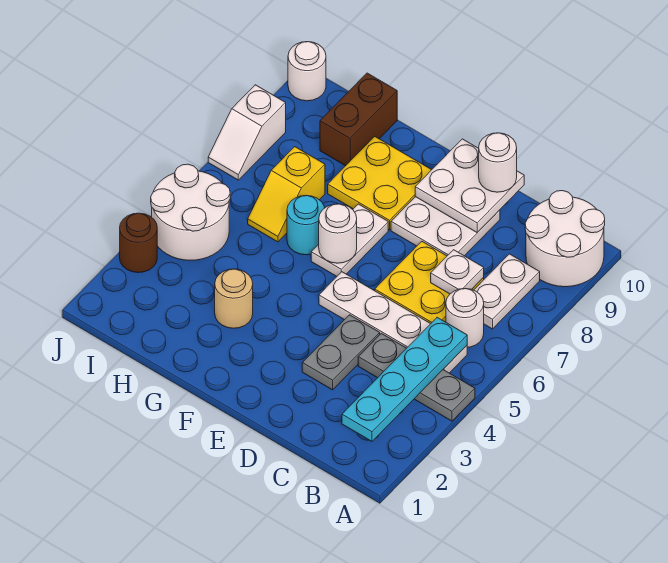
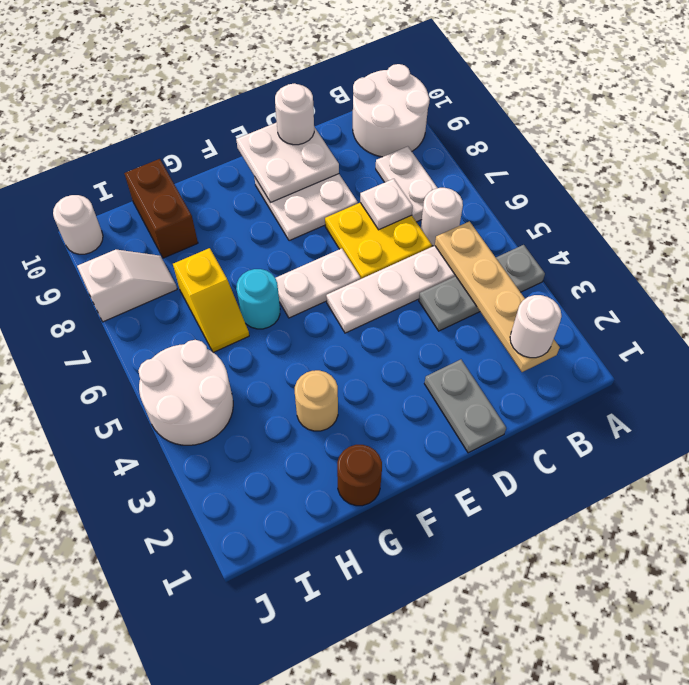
cyan plate B2:B5 level 2 -> tan plate B2:B5 level 2
grey plate D3:D4 level 1 -> grey plate D1:D2 level 1
white plate F6:F7 level 1 -> white plate E6:F6 level 1
white round brick F6 level 2 -> white round brick B2 level 3
yellow plate F8:G9 level 1 -> none
brown round brick J3 level 1 -> brown round brick G1 level 1
white slope J7:J8 level 1 top 8 -> white slope I8:J8 level 1 top J

